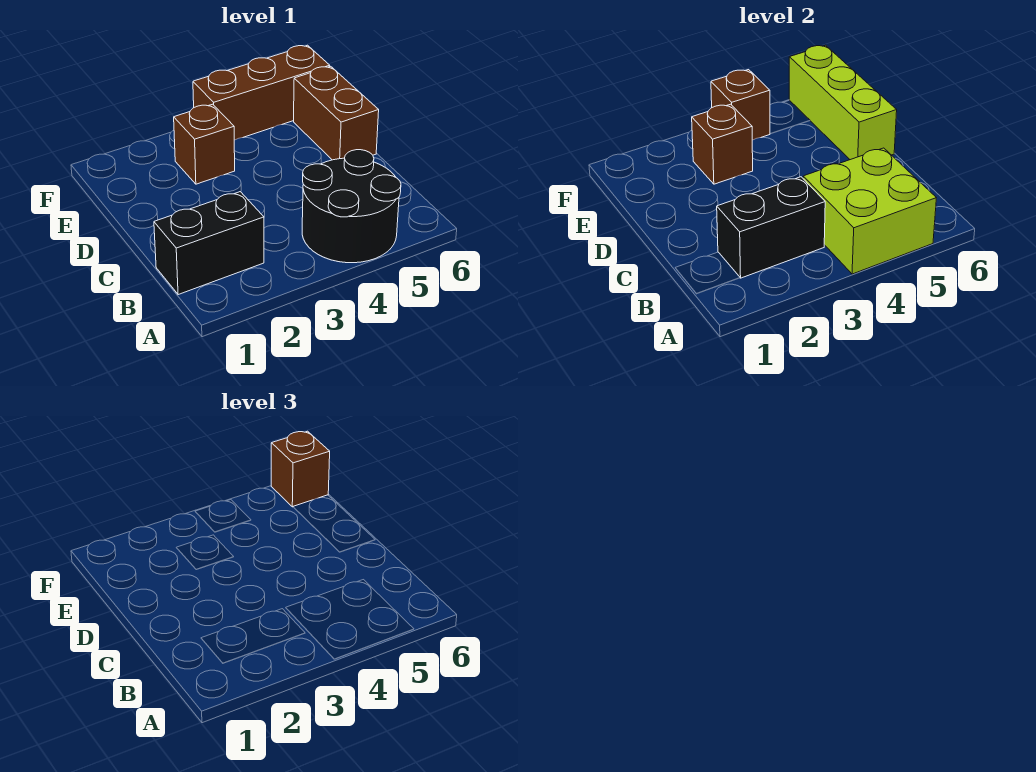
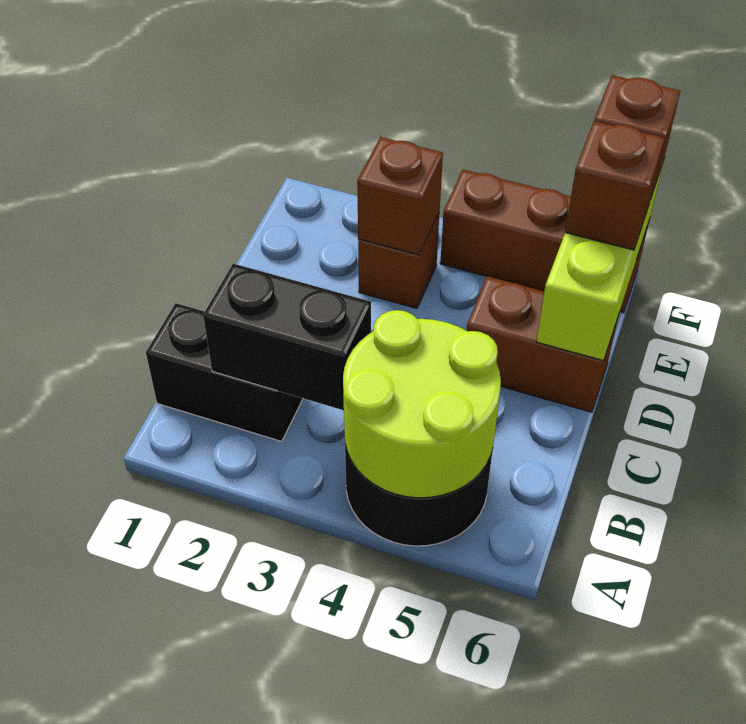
lime brick A4:B5 level 2 -> lime round brick A4:B5 level 2
brown brick D6:E6 level 1 -> brown brick D5:D6 level 1
brown brick F4 level 2 -> brown brick E6 level 3

